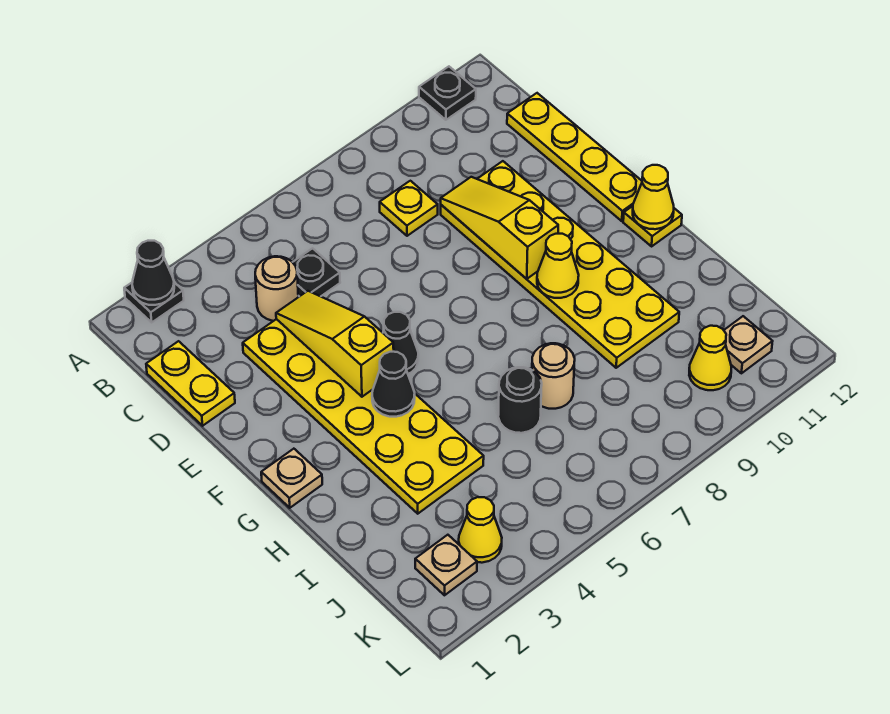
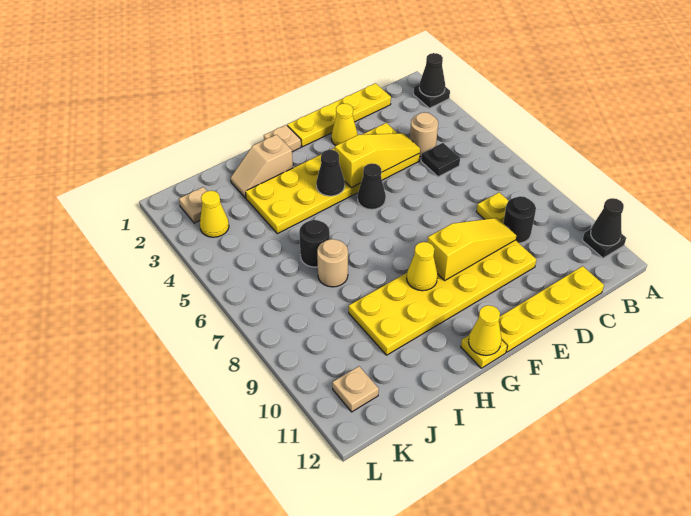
none -> black cone A11 level 2
yellow plate C1:D1 level 1 -> yellow plate C1:F1 level 1
none -> black round brick C9 level 1
none -> tan slope H2:I2 level 1 top H
yellow cone K10 level 1 -> yellow cone E2 level 1

